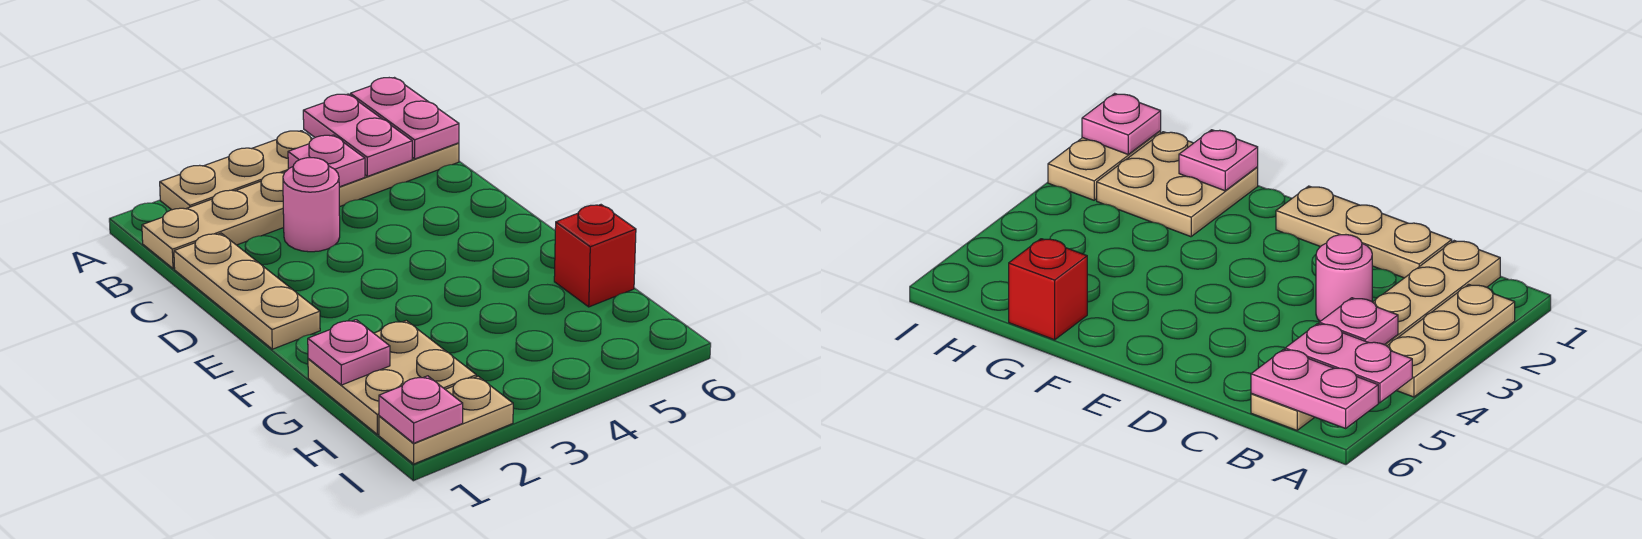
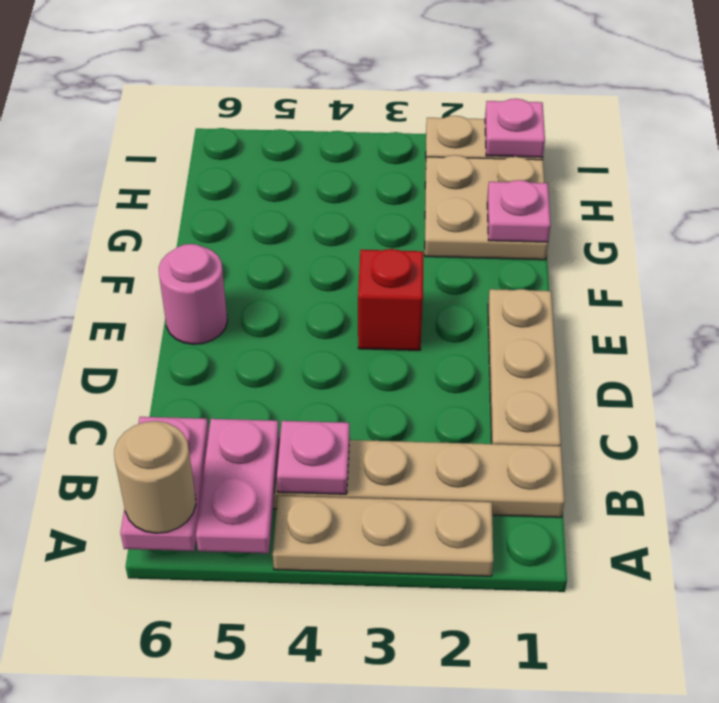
none -> tan round brick A6 level 3
pink round brick C3 level 1 -> pink round brick E6 level 1
red brick G6 level 1 -> red brick E3 level 1

